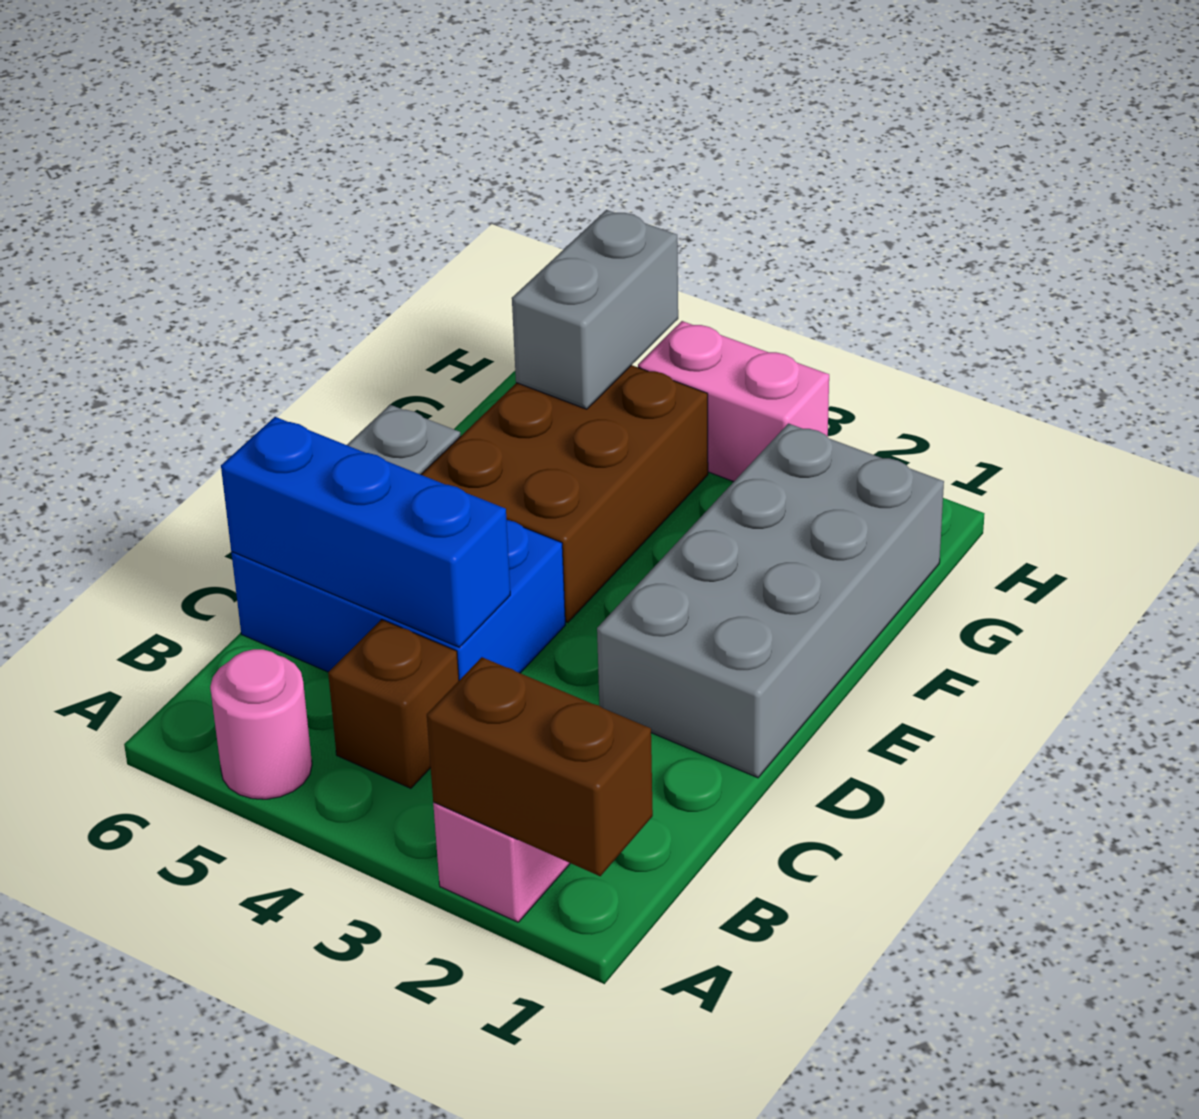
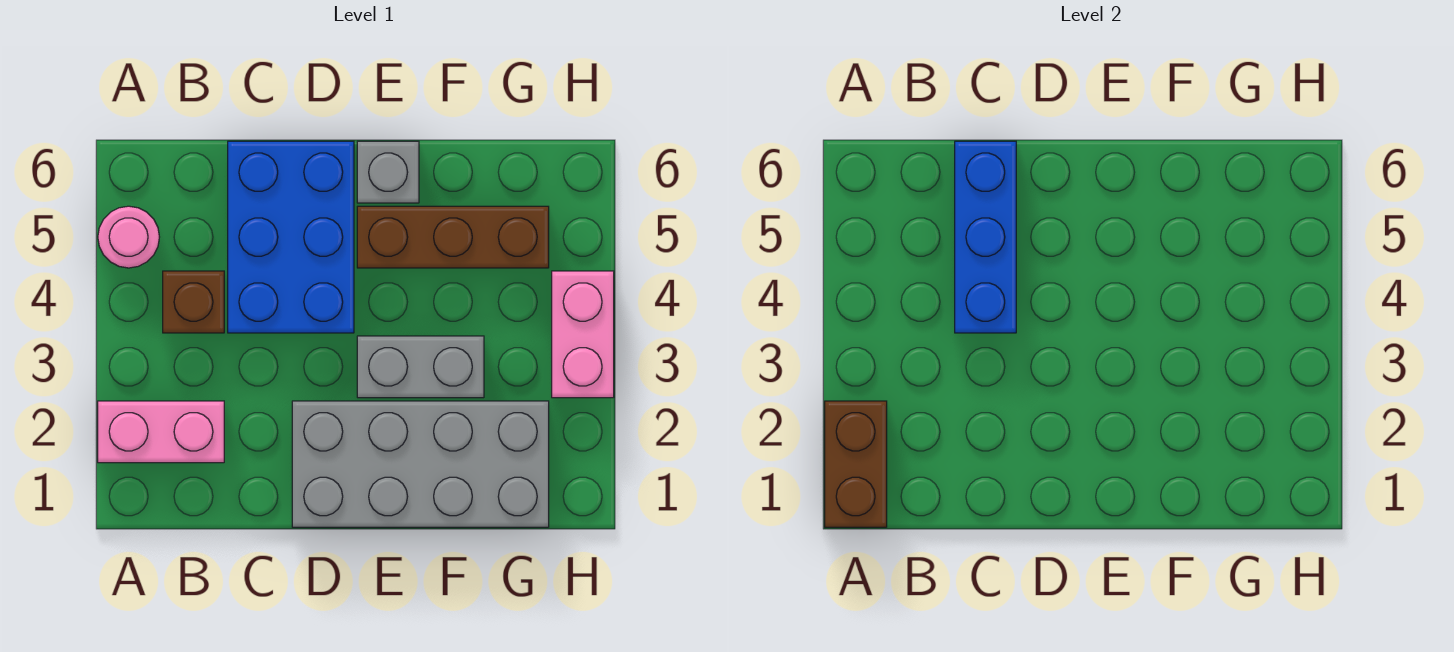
brown brick E4:G5 level 1 -> brown brick E5:G5 level 1
grey brick G5:H5 level 2 -> grey brick E3:F3 level 1

